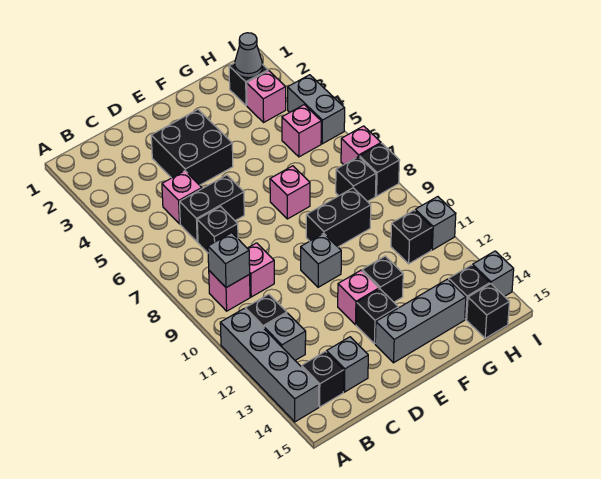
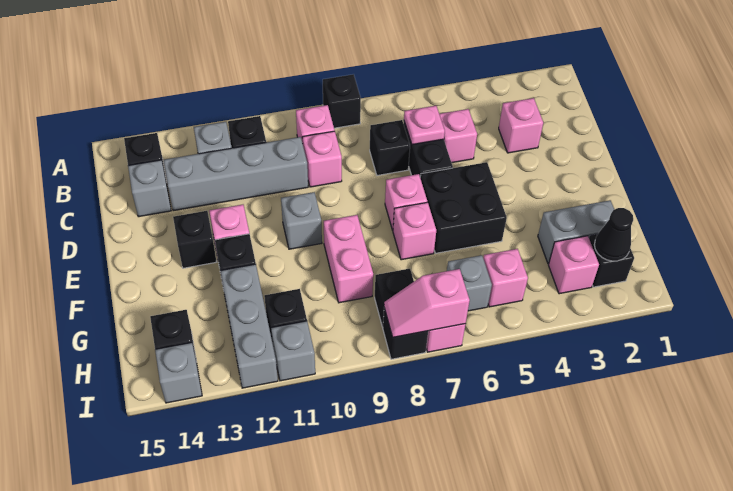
grey brick A11:A14 level 1 -> grey brick C10:C13 level 1
grey brick B9 level 2 -> grey brick H6 level 1
none -> pink brick C3 level 1
none -> pink plate C6 level 2
black brick D3:E4 level 1 -> black brick E5:F6 level 1
none -> pink brick E7 level 1
grey brick E14:G14 level 1 -> grey brick G12:I12 level 1
black brick F9:G9 level 1 -> pink brick F9:G9 level 1
grey cone H2 level 2 -> black cone H2 level 2
black brick H15 level 1 -> black brick A8 level 1
grey brick I4:I5 level 1 -> grey brick G2:G3 level 1
none -> pink slope I7:I8 level 2 top 7

